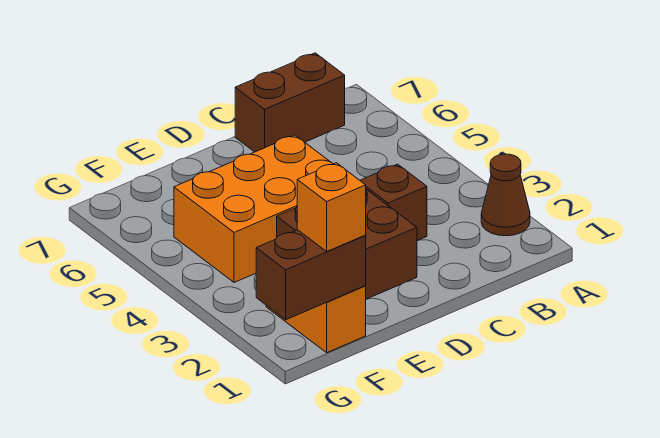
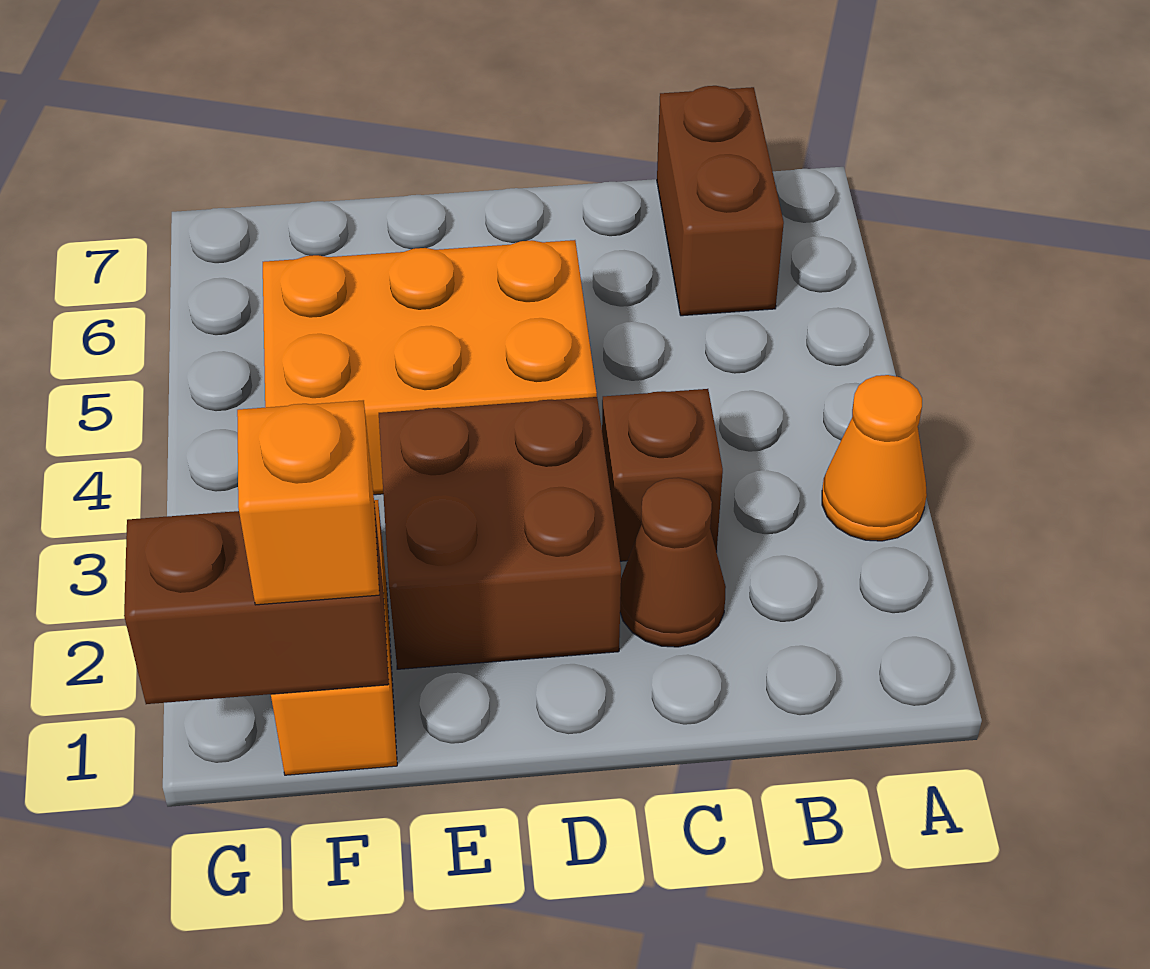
brown cone A2 level 1 -> brown cone C2 level 1
none -> orange cone A3 level 1
brown brick B7:C7 level 1 -> brown brick B6:B7 level 1

